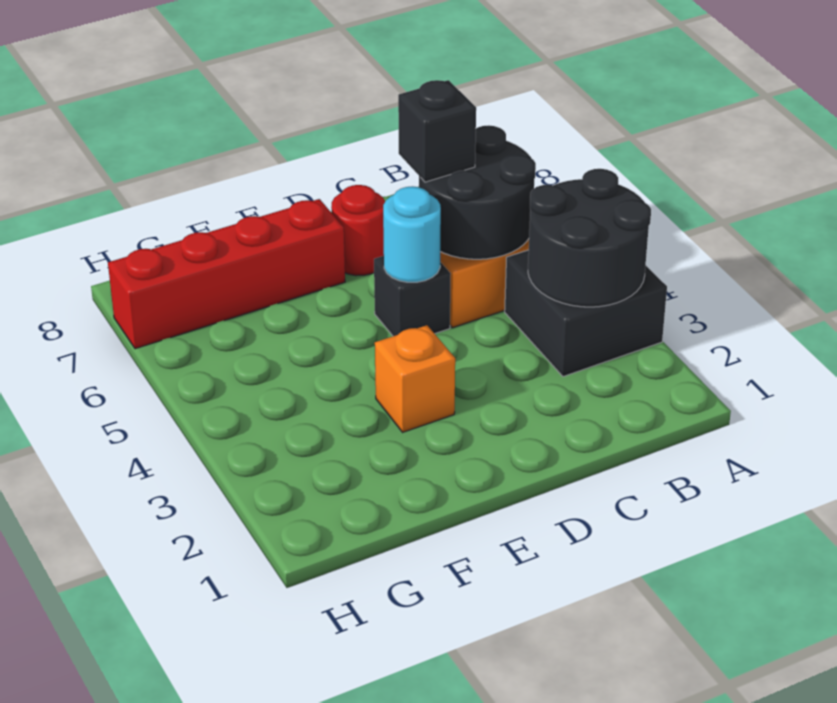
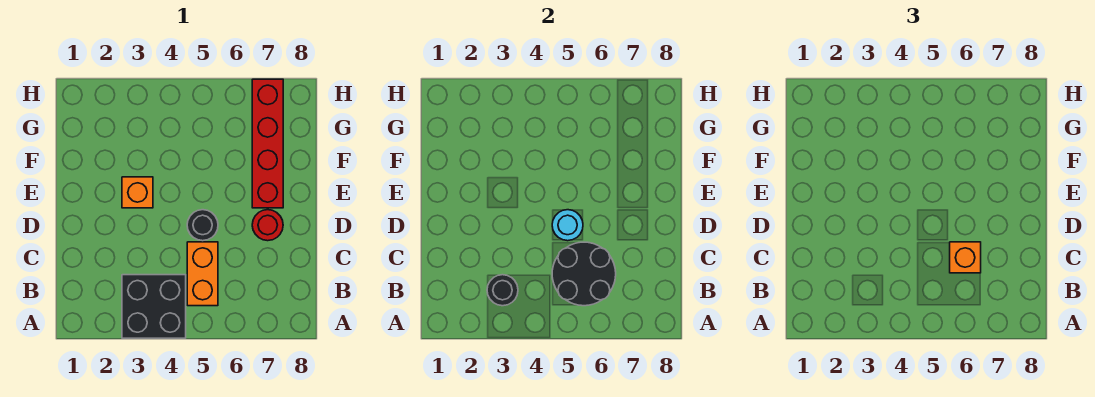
black round brick A3:B4 level 2 -> black round brick B3 level 2
black brick C6 level 3 -> orange brick C6 level 3
black brick D5 level 1 -> black round brick D5 level 1

